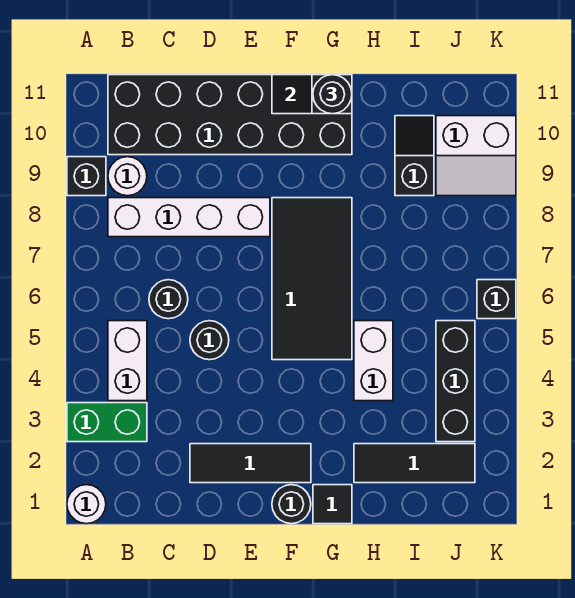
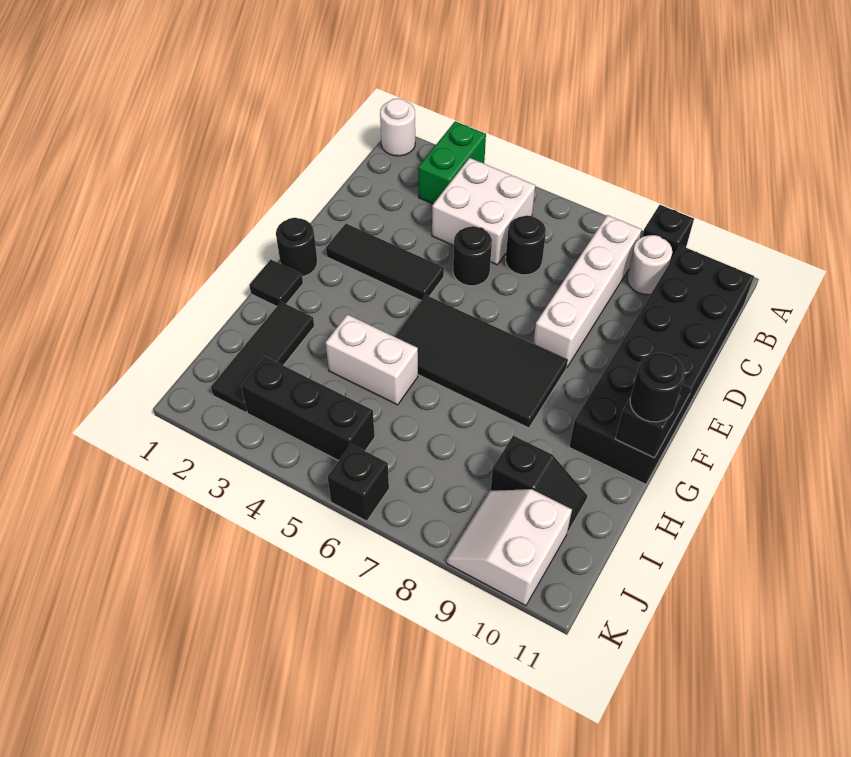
white brick B4:B5 level 1 -> white brick B4:C5 level 1
black tile D2:F2 level 1 -> black tile E2:E4 level 1

